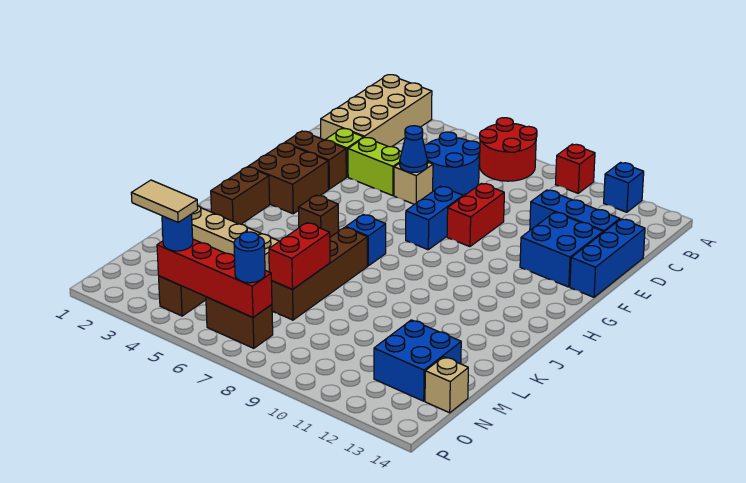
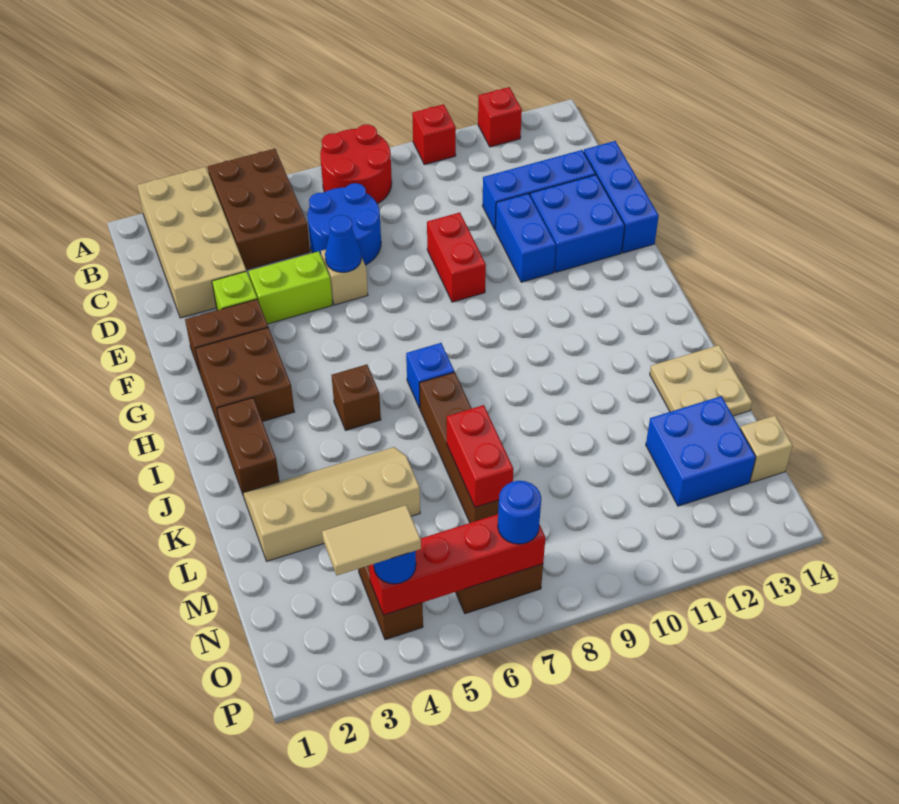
none -> brown brick A4:C5 level 1
blue brick A12 level 1 -> red brick A12 level 1
blue brick F8:G8 level 1 -> blue brick E11:F11 level 1
none -> tan plate K13:L14 level 1

